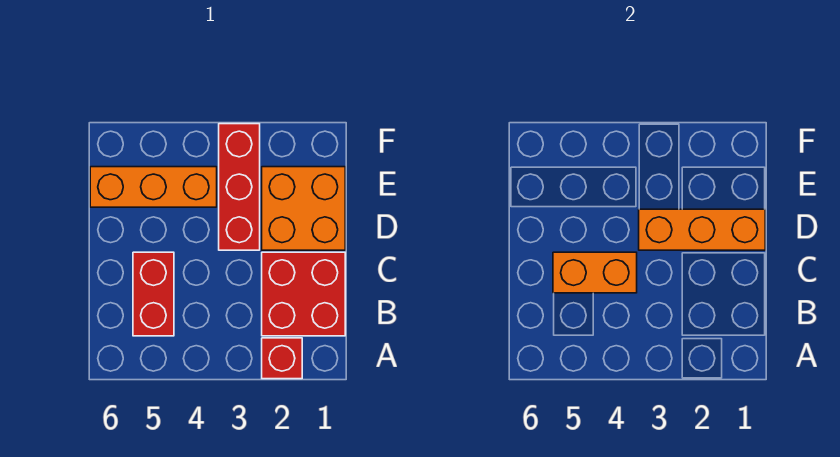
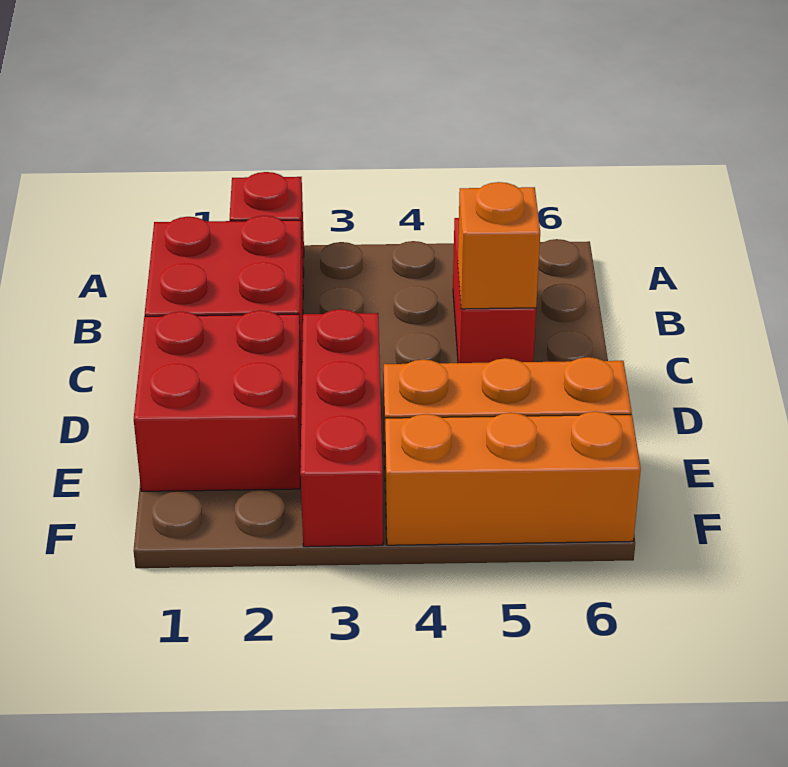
orange brick C4:C5 level 2 -> orange brick C5 level 2
orange brick D1:E2 level 1 -> red brick D1:E2 level 1
orange brick D1:D3 level 2 -> orange brick F4:F6 level 1

